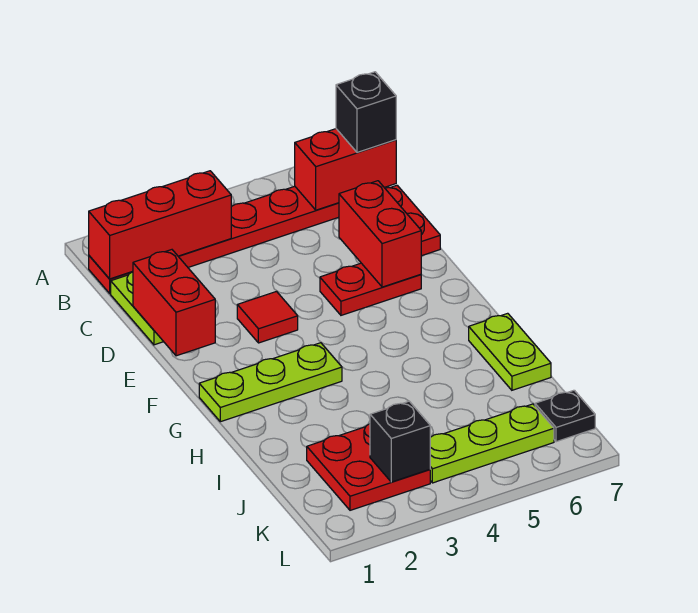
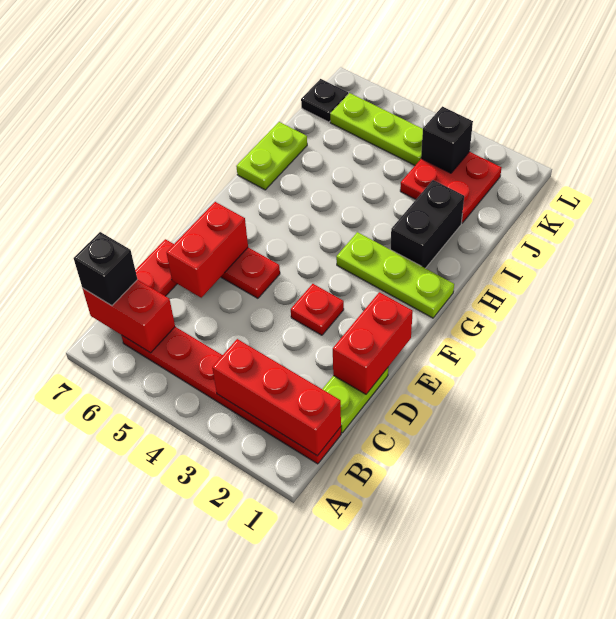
red tile E3 level 1 -> red plate E3 level 1
none -> black brick H2:I2 level 1

